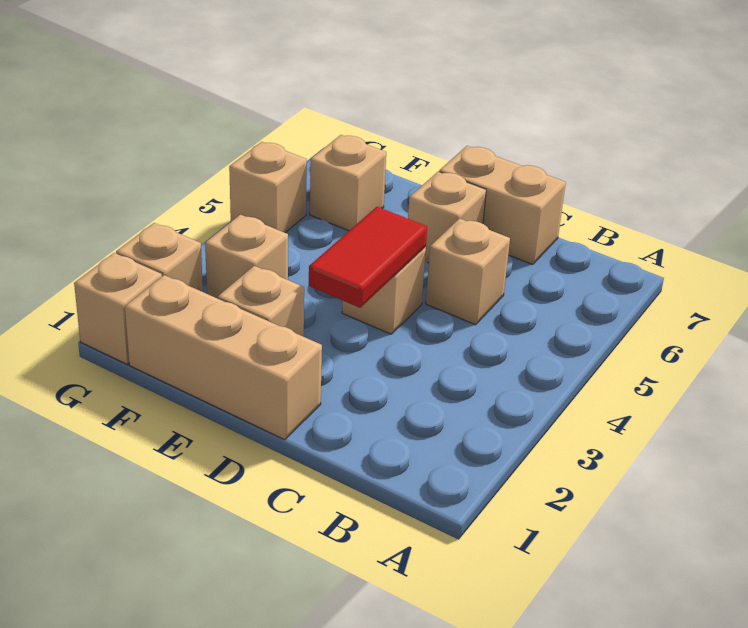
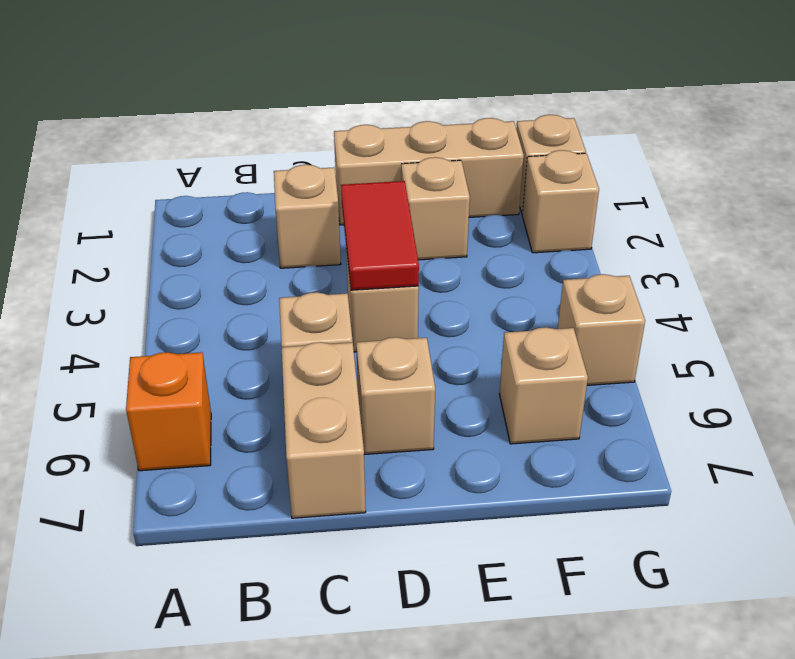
none -> orange brick A6 level 1
tan brick C7:D7 level 1 -> tan brick C6:C7 level 1
tan brick F3 level 1 -> tan brick C2 level 1

